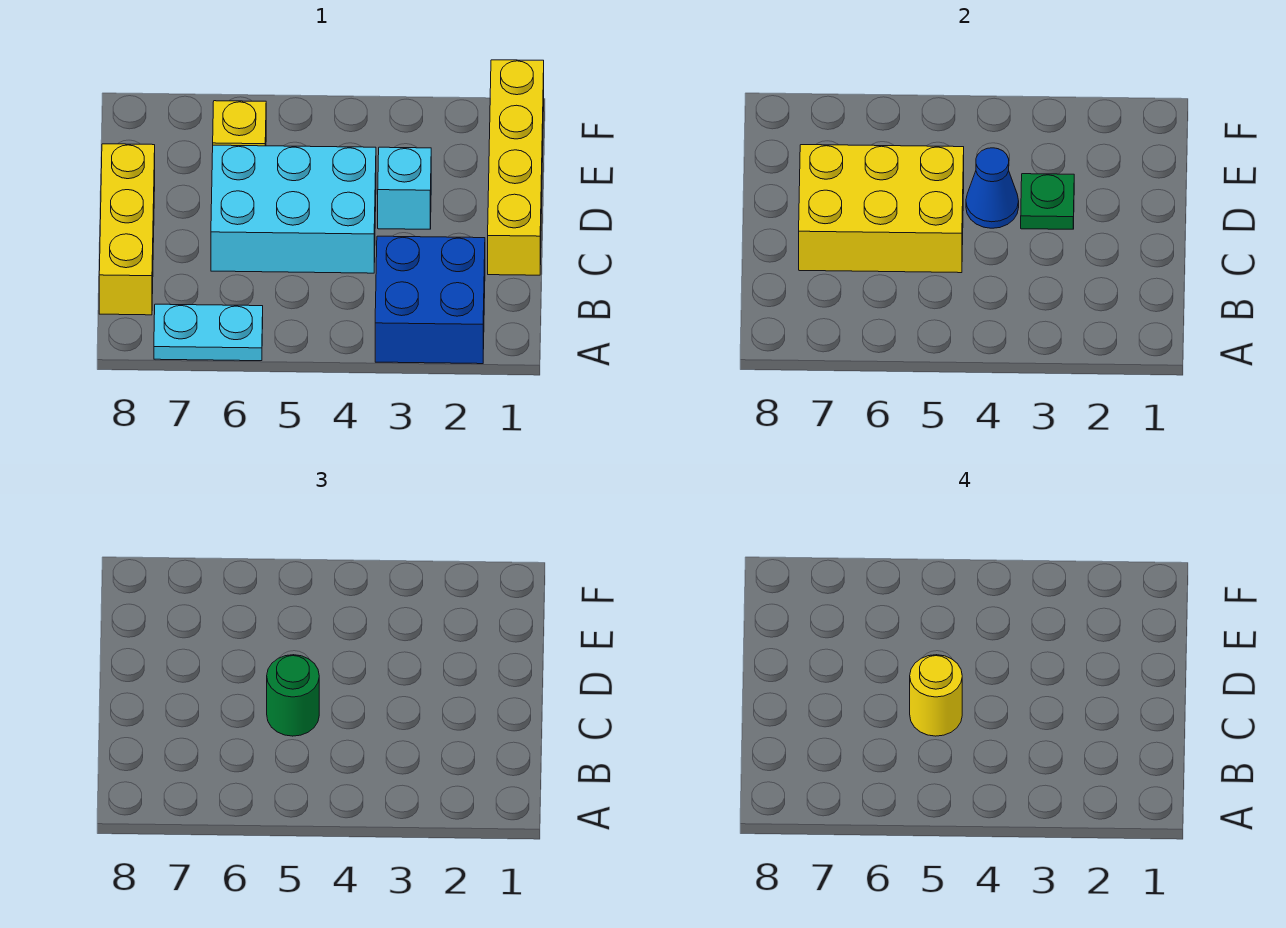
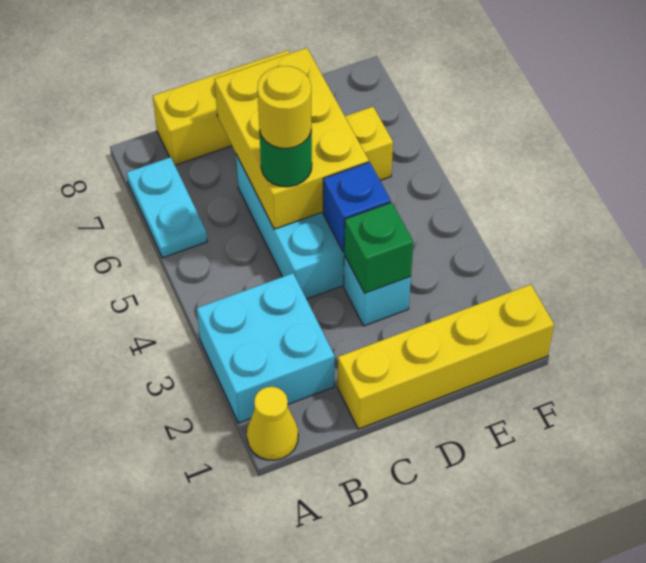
none -> yellow cone A1 level 1
blue brick A2:B3 level 1 -> cyan brick A2:B3 level 1
green plate D3 level 2 -> green brick D3 level 2
blue cone D4 level 2 -> blue brick D4 level 2

